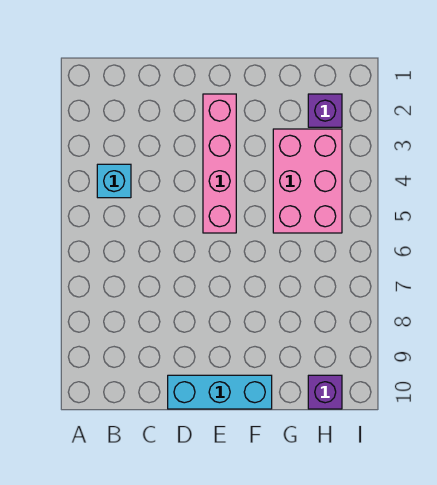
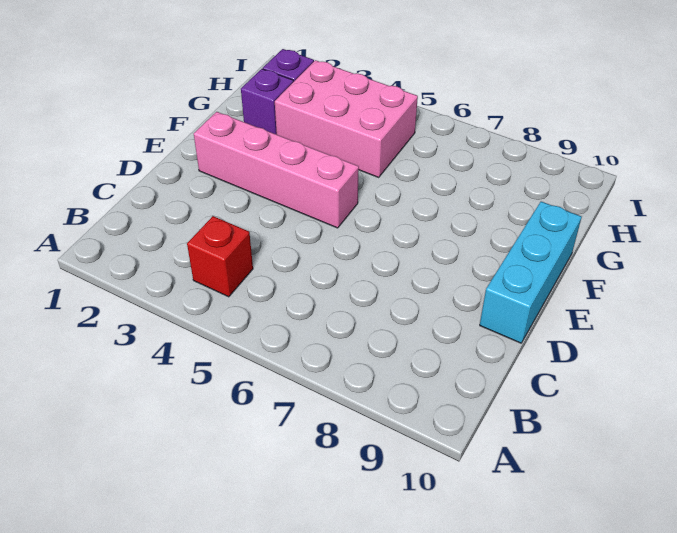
cyan brick B4 level 1 -> red brick B4 level 1
purple brick H10 level 1 -> purple brick G2 level 1

